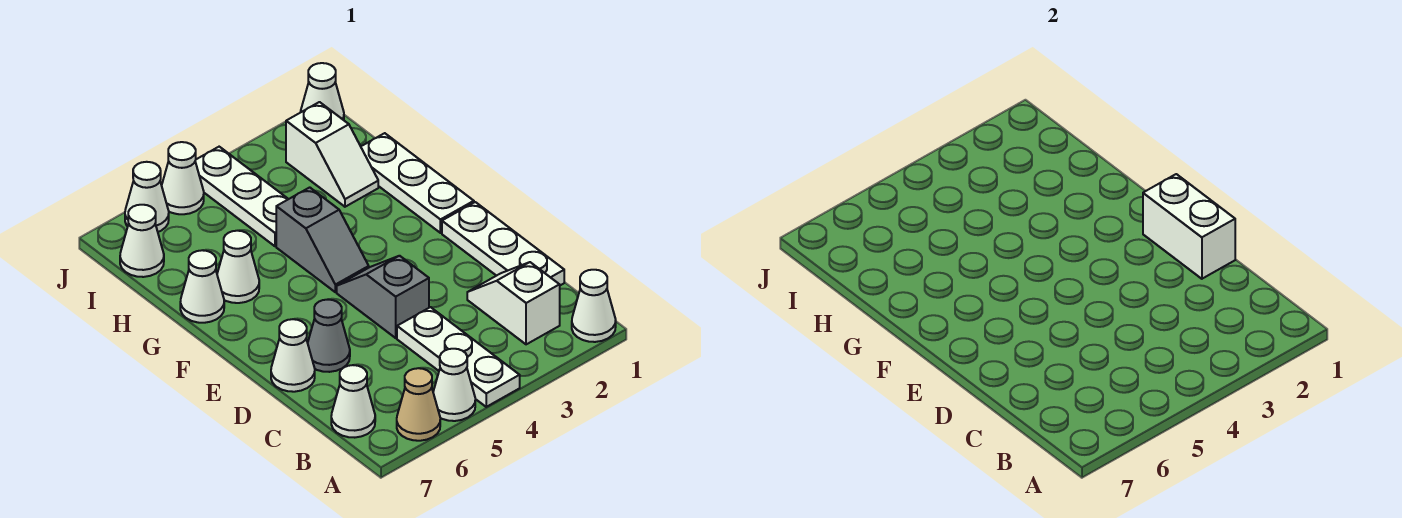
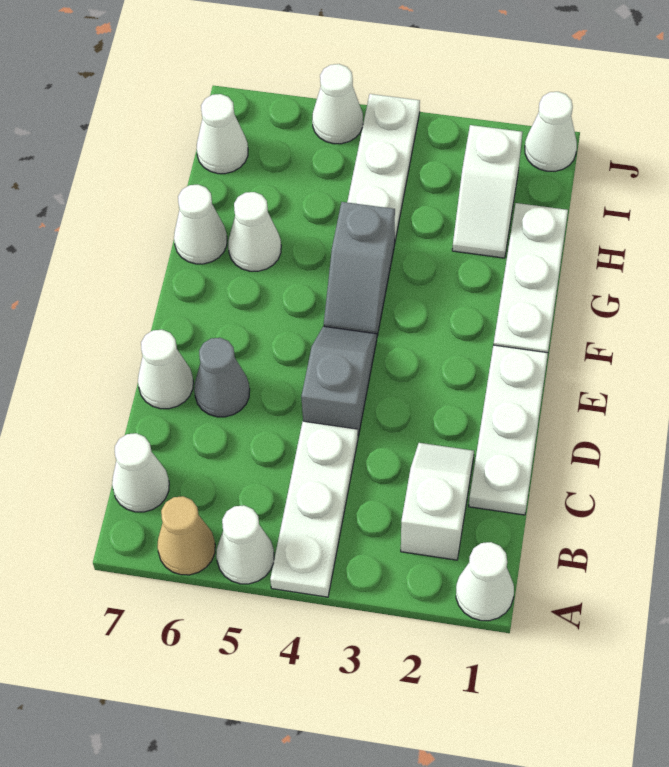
white brick D1:E1 level 2 -> none
white cone J6 level 1 -> none

